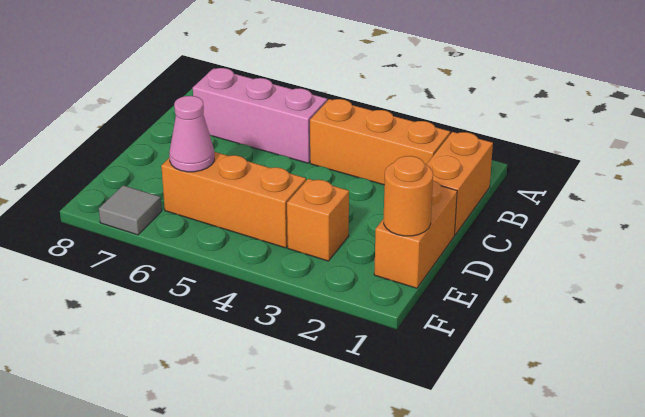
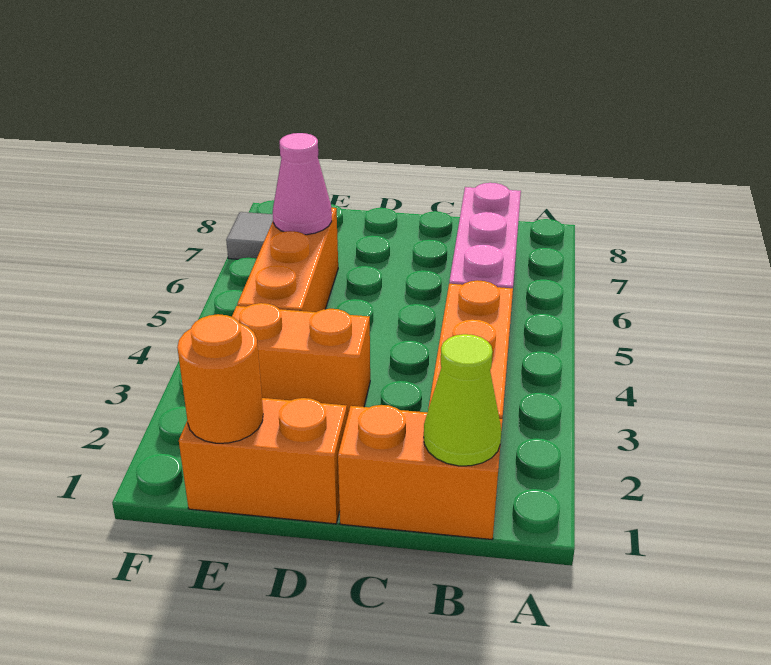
none -> lime cone B1 level 2
orange brick E3 level 1 -> orange brick D3:E3 level 1

